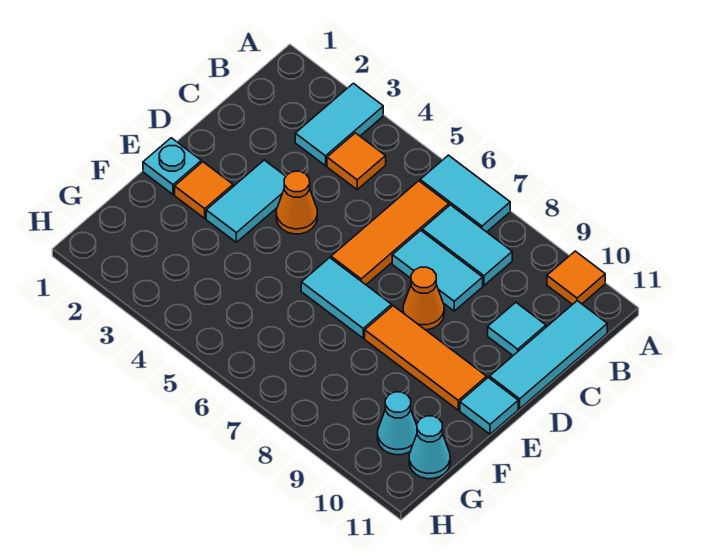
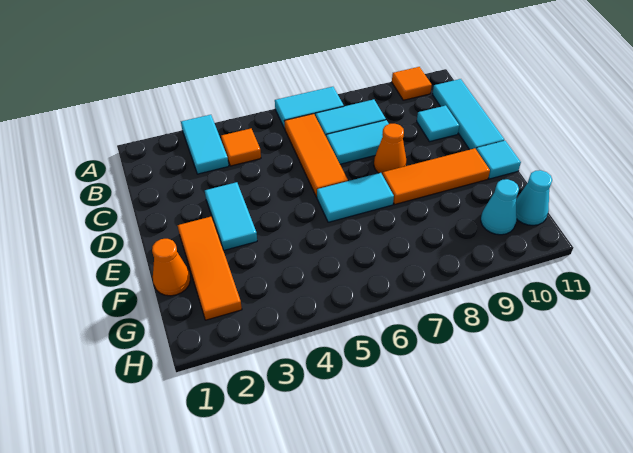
orange cone D4 level 1 -> orange cone F1 level 1
cyan plate E1 level 1 -> none
orange tile E2 level 1 -> orange tile E2:G2 level 1

